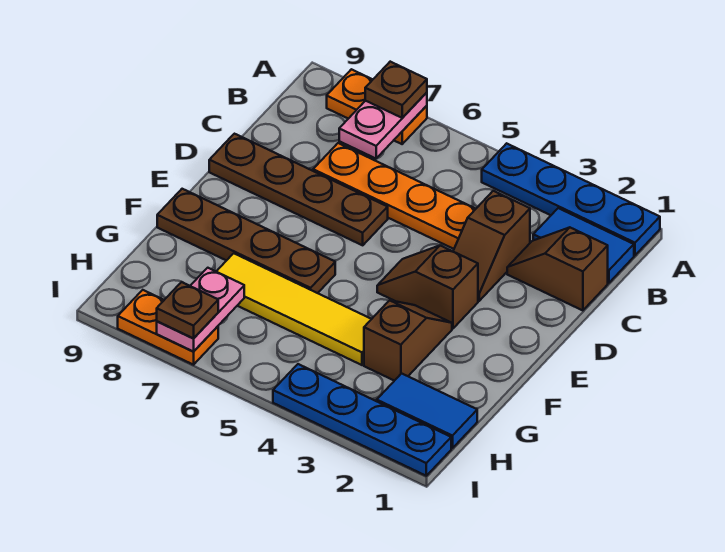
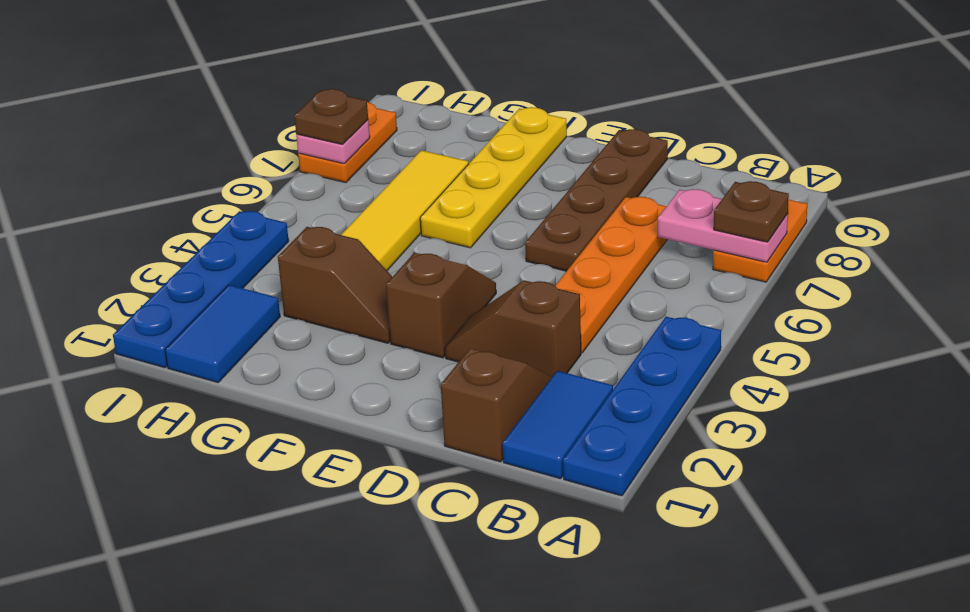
brown plate F6:F9 level 1 -> yellow plate F6:F9 level 1
pink plate H7:I7 level 2 -> pink plate I7 level 2

